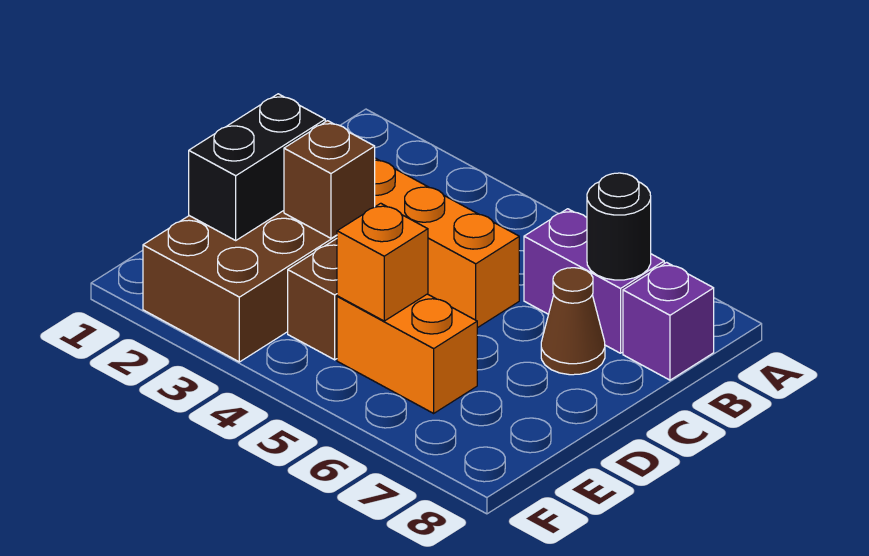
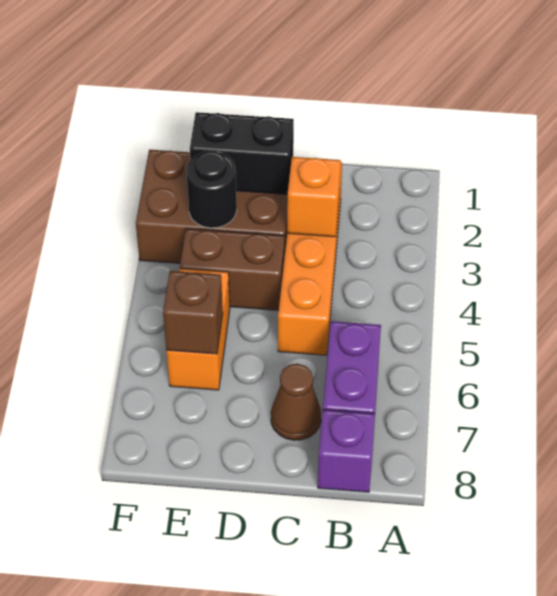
black round brick B7 level 2 -> black round brick E3 level 2
brown brick D3 level 2 -> brown brick E6 level 2
orange brick E5 level 2 -> orange brick C3 level 2

